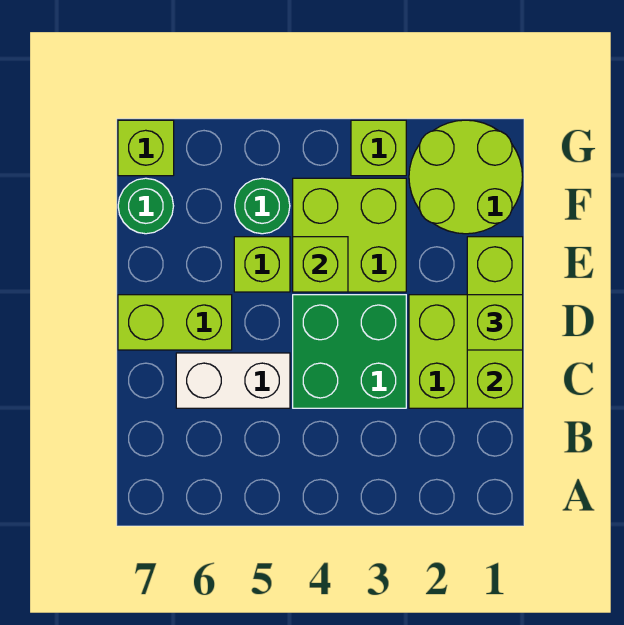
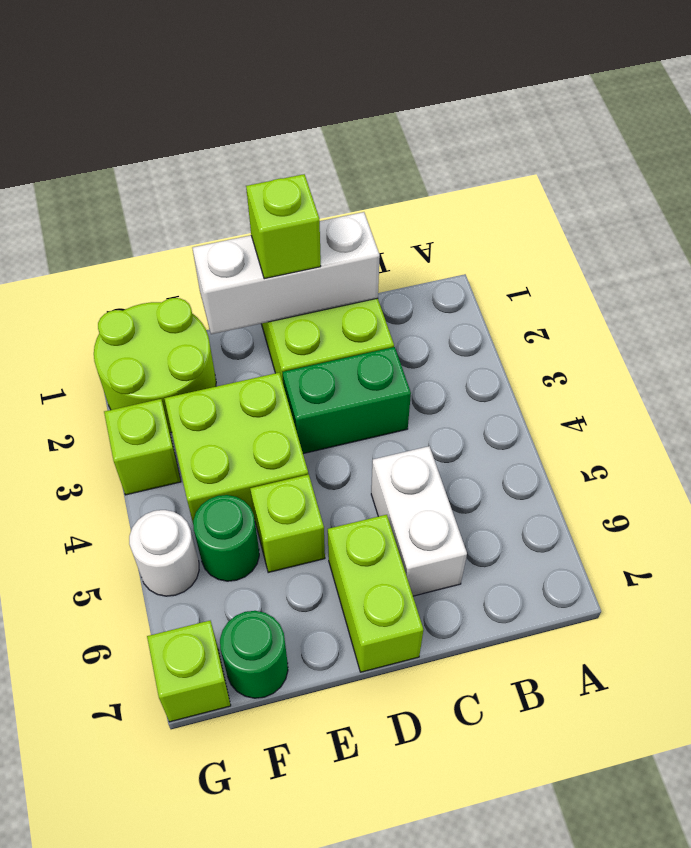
lime brick C1:E1 level 2 -> white brick C1:E1 level 2
green brick C3:D4 level 1 -> green brick C3:D3 level 1
lime brick E4 level 2 -> none
none -> white round brick G5 level 1

